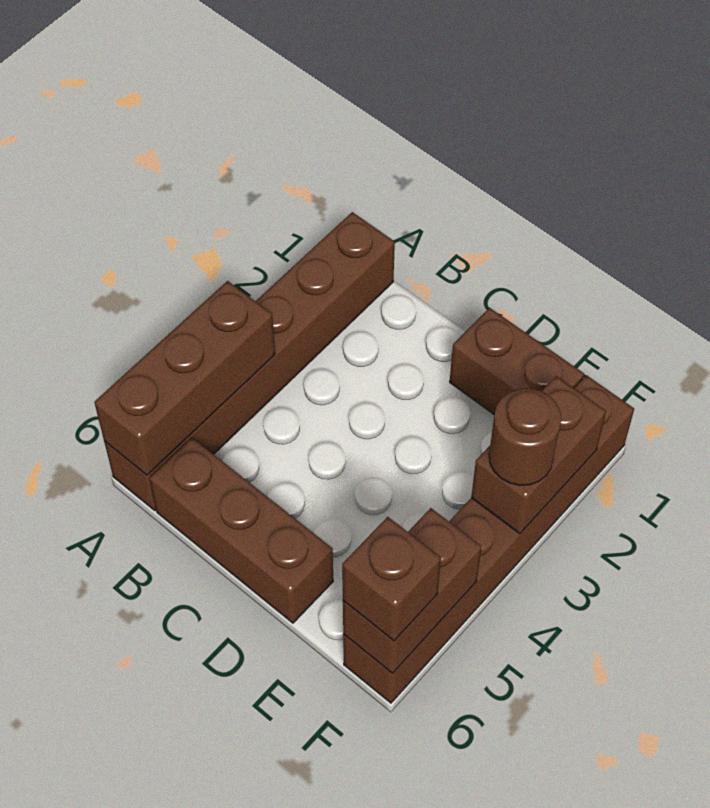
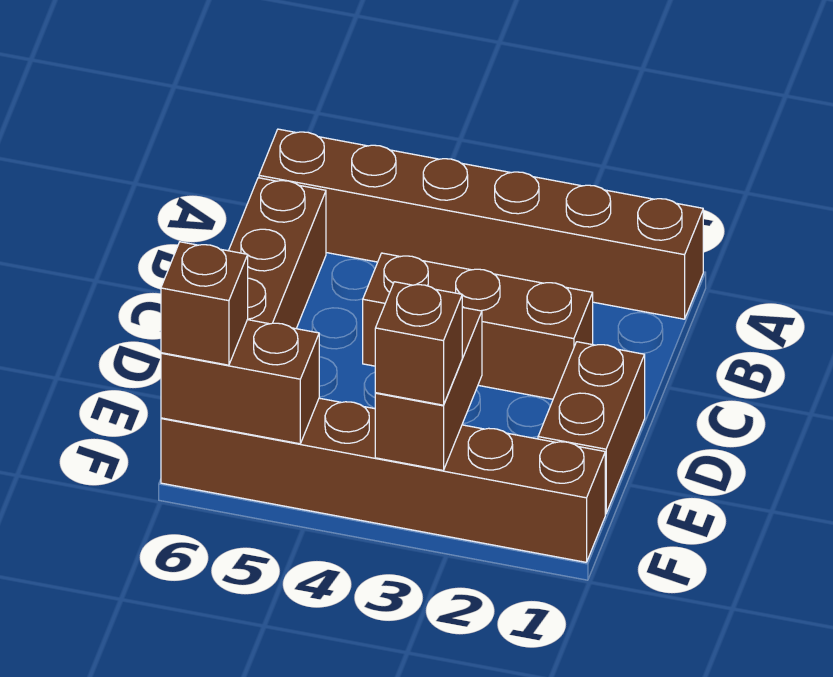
brown brick A4:A6 level 2 -> brown brick C2:C4 level 1
brown brick F2:F3 level 2 -> brown brick E3:F3 level 2
brown round brick F3 level 3 -> brown brick F3 level 3

